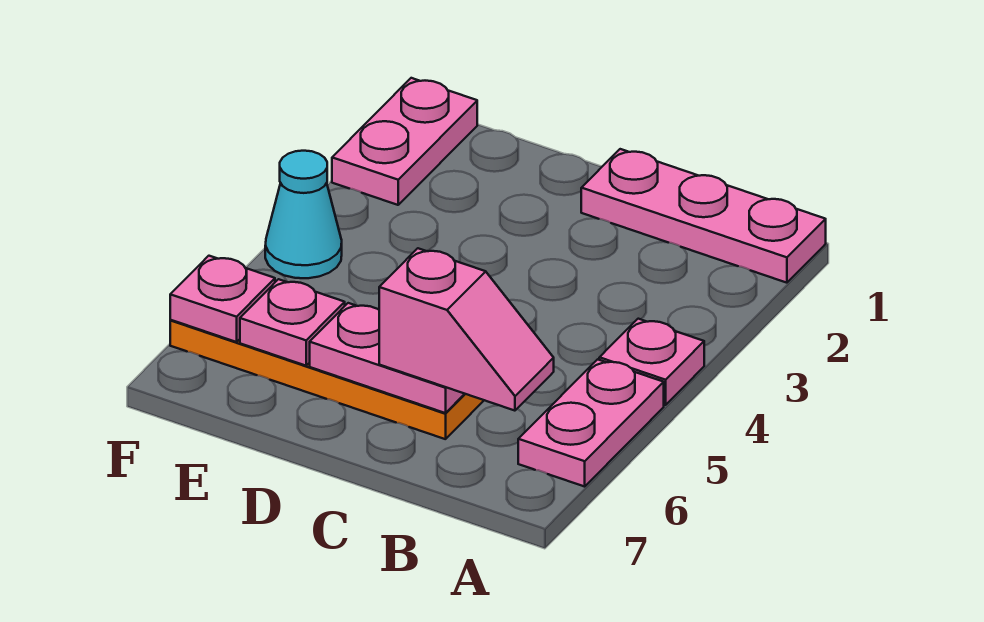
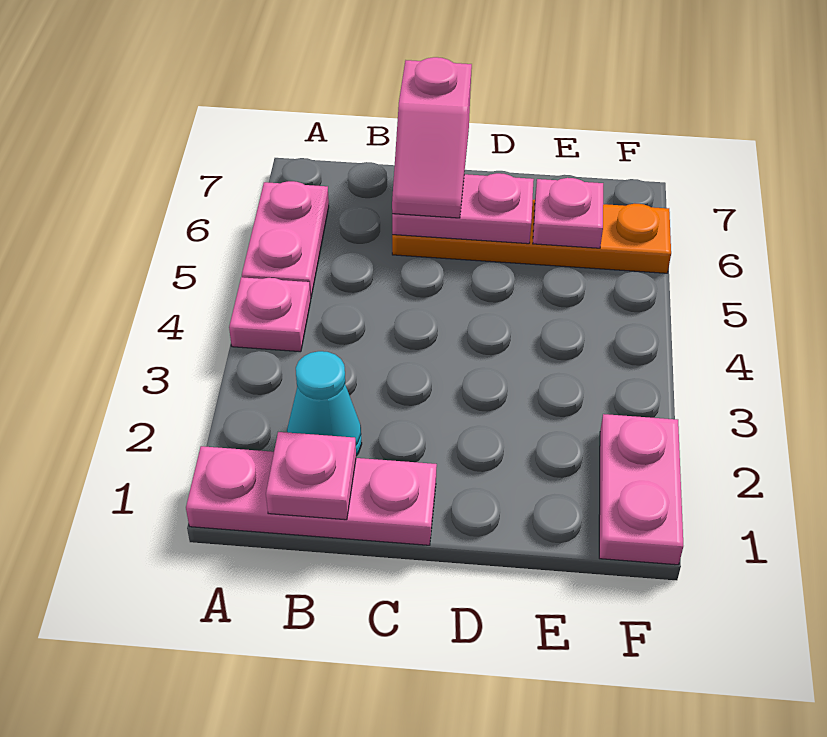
pink slope B6:C6 level 3 top C -> pink slope C6:C7 level 3 top 7
cyan cone F4 level 1 -> cyan cone B2 level 1
pink plate F6 level 2 -> pink plate B1 level 2

